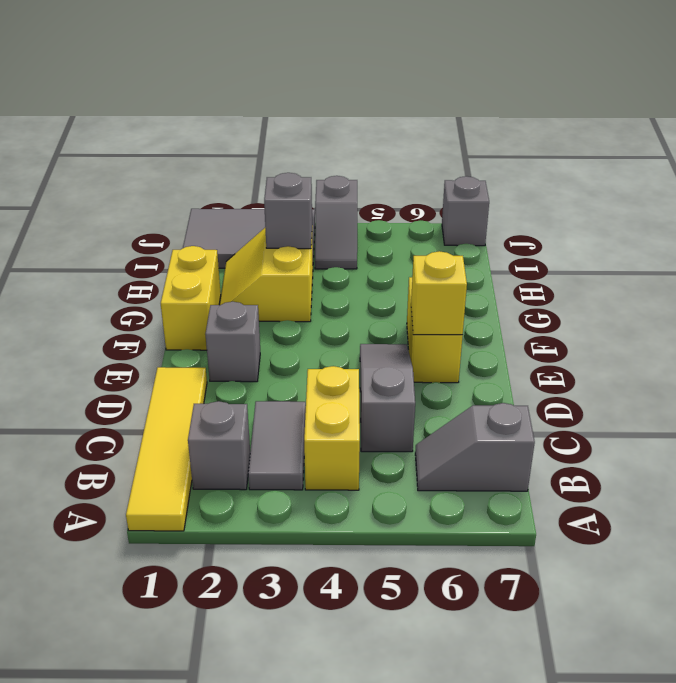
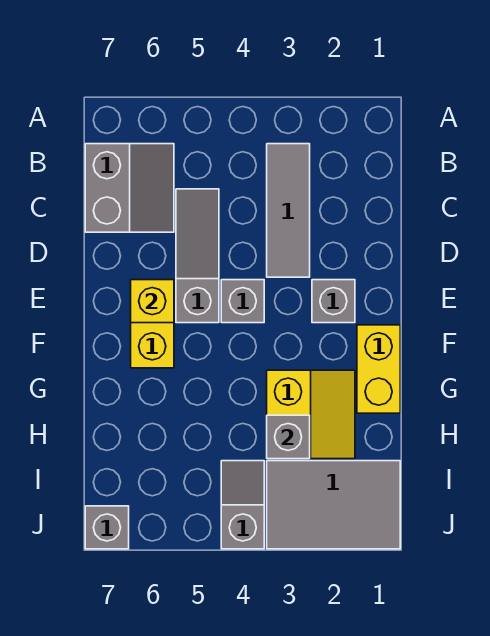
yellow tile A1:D1 level 1 -> none
grey brick B2 level 1 -> grey brick E4 level 1
grey tile B3:C3 level 1 -> grey tile B3:D3 level 1
yellow brick B4:C4 level 1 -> none
grey slope B6:B7 level 1 top 7 -> grey slope B6:C7 level 1 top 7
grey slope C5:E5 level 1 top C -> grey slope C5:E5 level 1 top E

